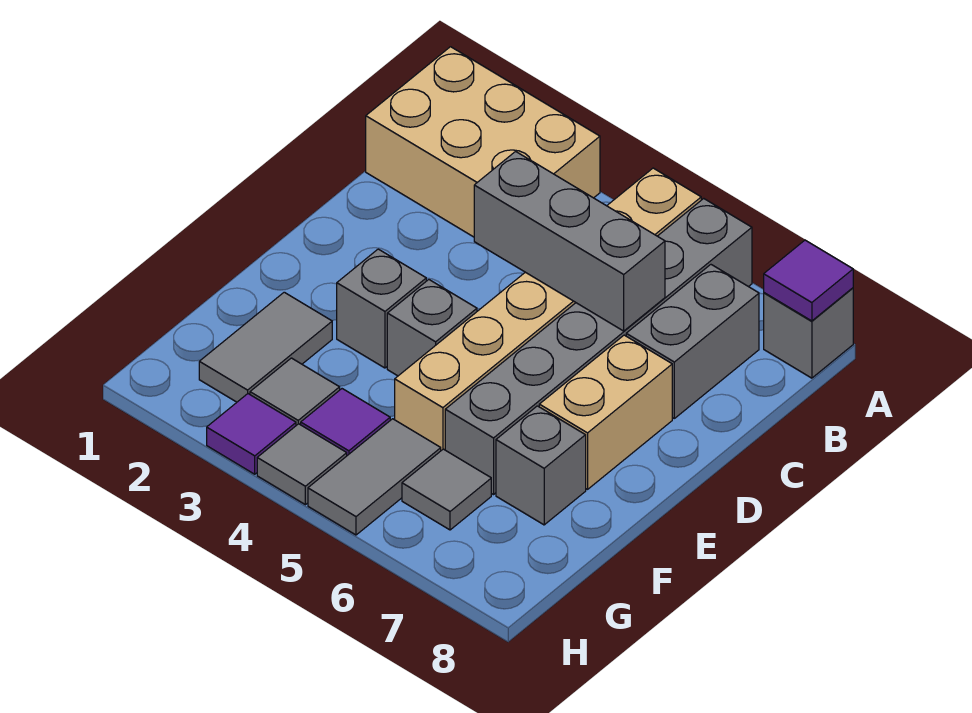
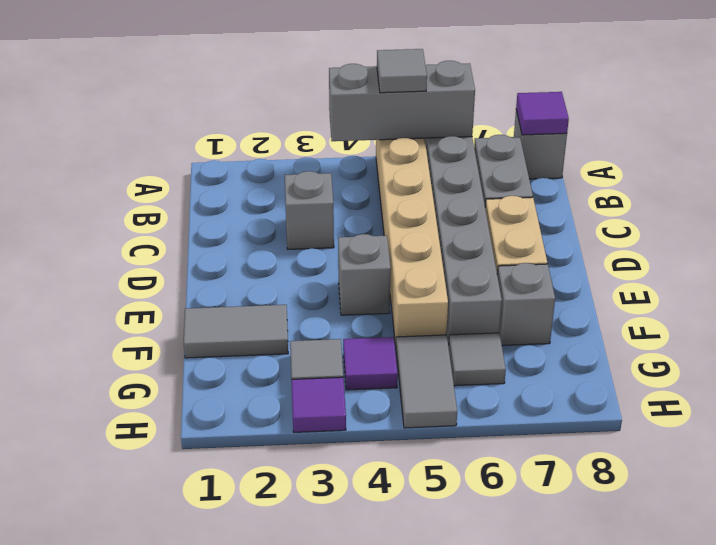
tan brick A1:B3 level 1 -> none
grey brick C4:C6 level 2 -> grey brick A4:A6 level 2
grey brick E3 level 1 -> grey brick C3 level 1
grey tile F2:G2 level 1 -> grey tile F1:F2 level 1
grey tile H4 level 1 -> grey tile A5 level 3

